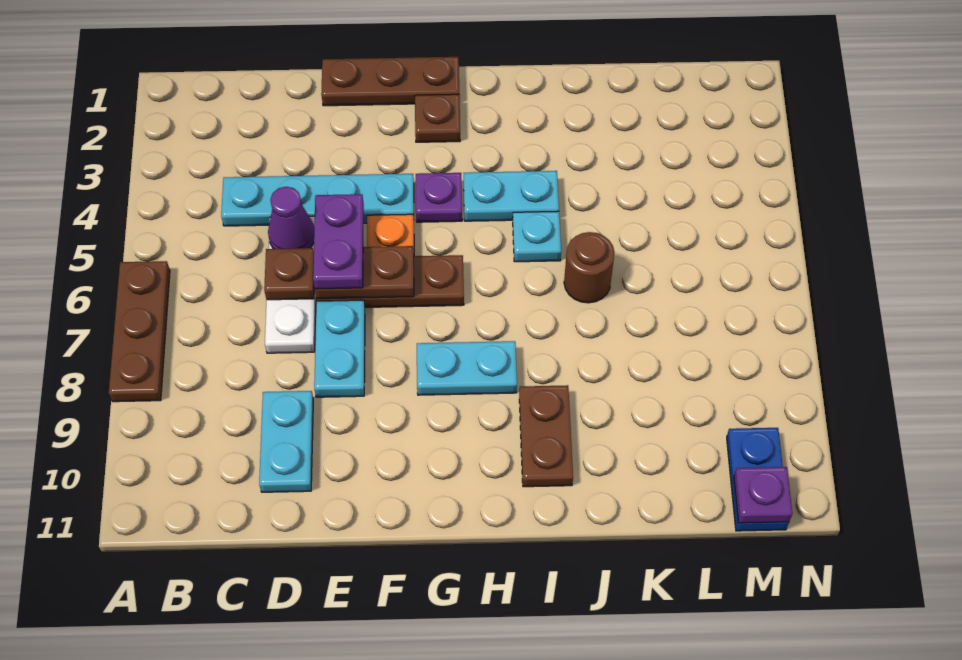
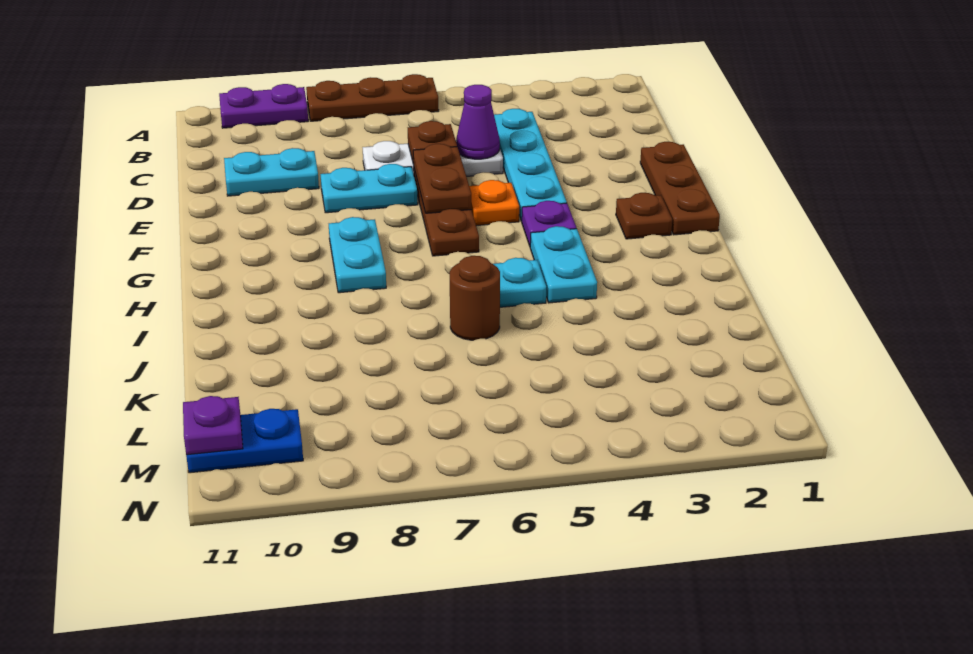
purple plate E5:E6 level 3 -> purple plate A9:A10 level 1
brown plate I9:I10 level 1 -> none

